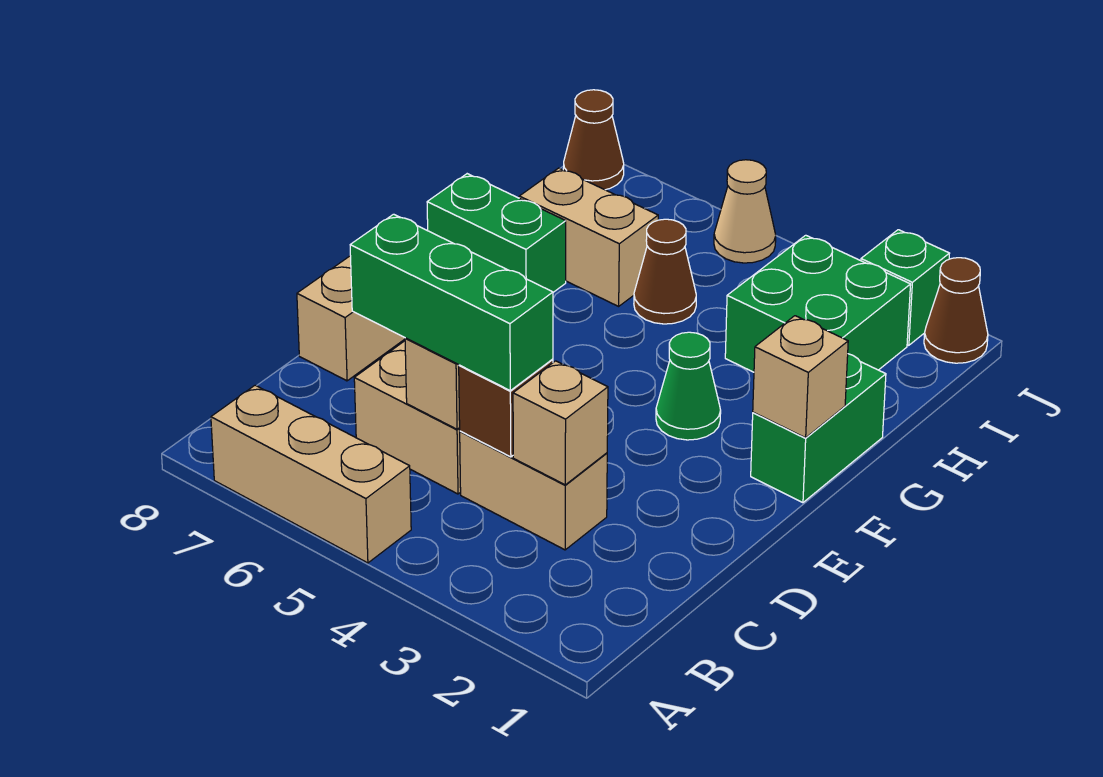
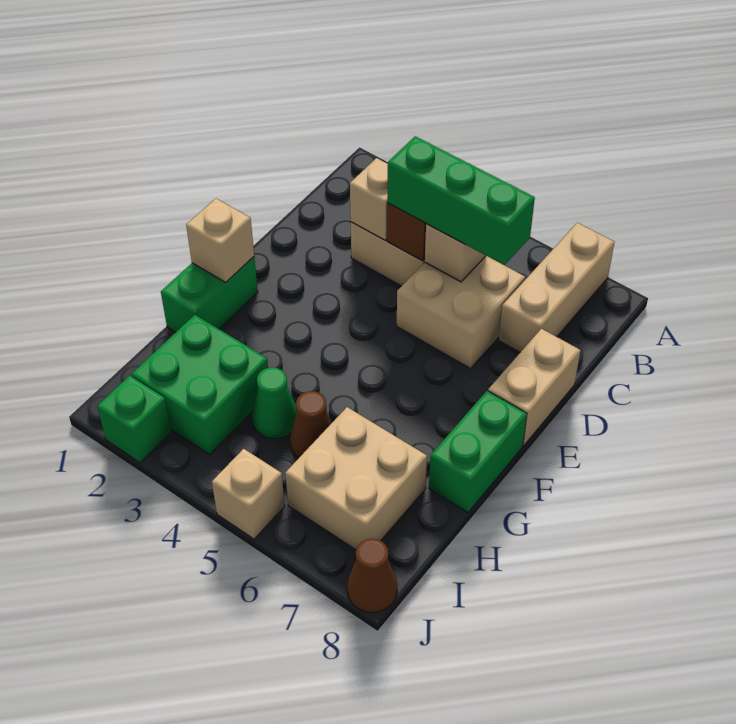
tan brick A5:A7 level 1 -> tan brick A7:C7 level 1
green cone F3 level 1 -> green cone H4 level 1
green brick G7:G8 level 1 -> green brick F8:G8 level 1
tan brick H6:H7 level 1 -> tan brick H6:I7 level 1
brown cone J1 level 1 -> none
tan cone J5 level 1 -> tan brick J5 level 1

